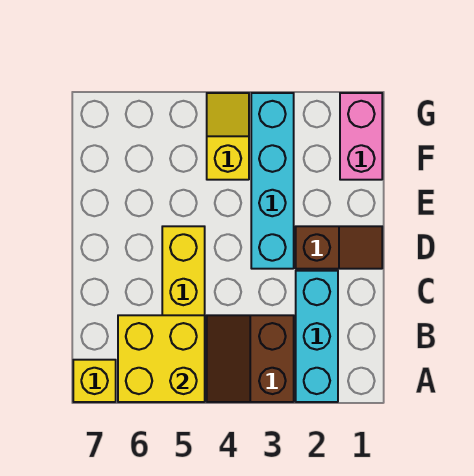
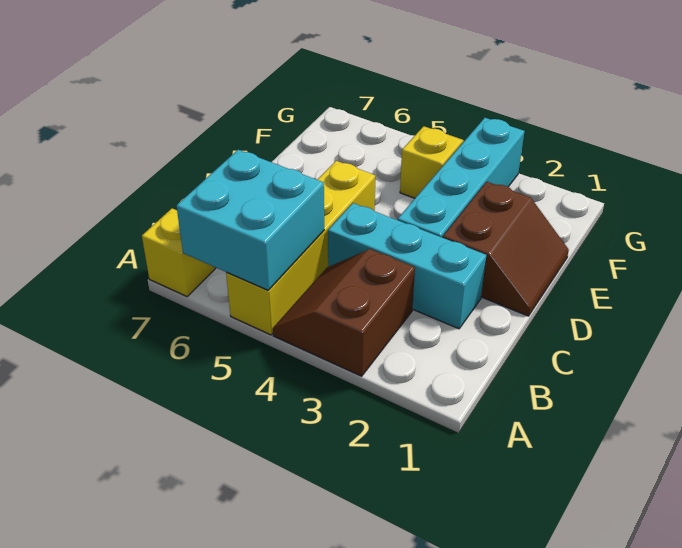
cyan brick A2:C2 level 1 -> cyan brick C2:C4 level 1
yellow brick A5:B6 level 2 -> cyan brick A5:B6 level 2
brown slope D1:D2 level 1 top 2 -> brown slope D1:E2 level 1 top 2
pink brick F1:G1 level 1 -> none

